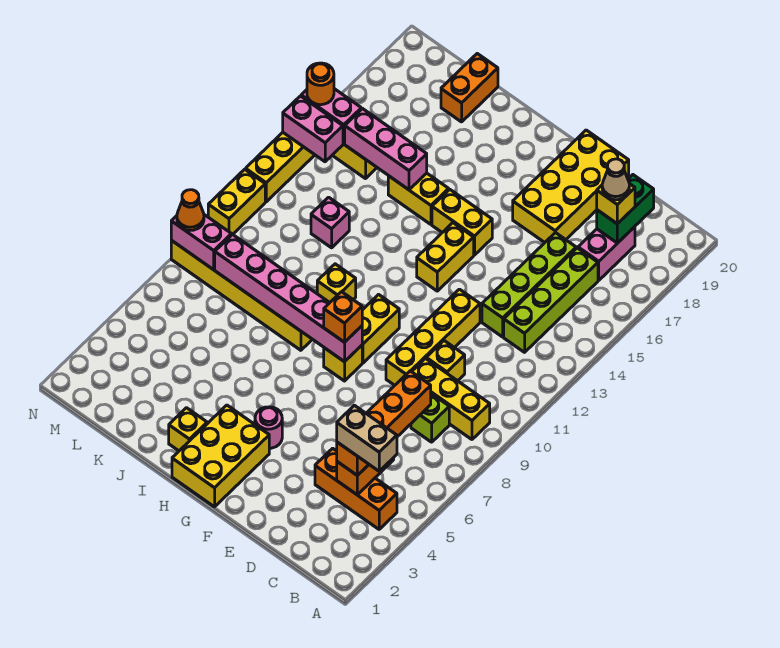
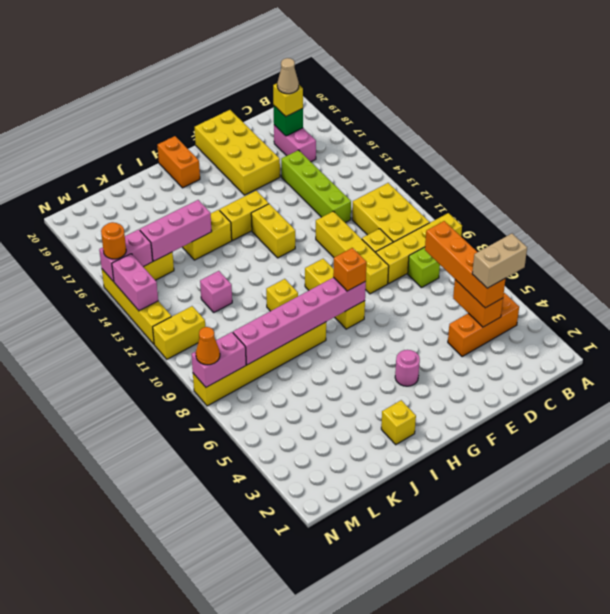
yellow brick B9:D9 level 1 -> yellow brick A9:D9 level 1
lime brick C13:C16 level 1 -> none
green brick C18:C19 level 2 -> green brick C18 level 2
yellow brick G1:H3 level 1 -> yellow brick B10:C12 level 1
orange brick K19:K20 level 1 -> orange brick H19:H20 level 1
pink brick M14:N14 level 2 -> pink brick N13:N14 level 2
yellow brick N10:N11 level 1 -> yellow brick M11:N11 level 1

